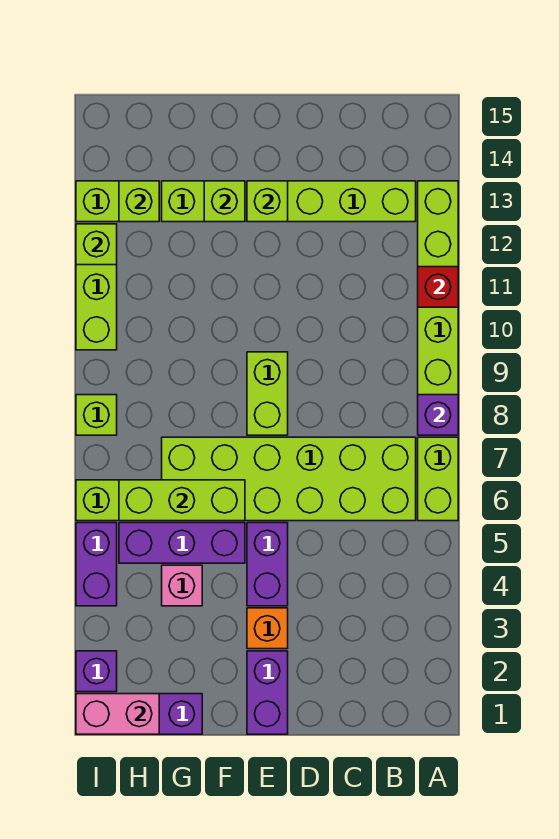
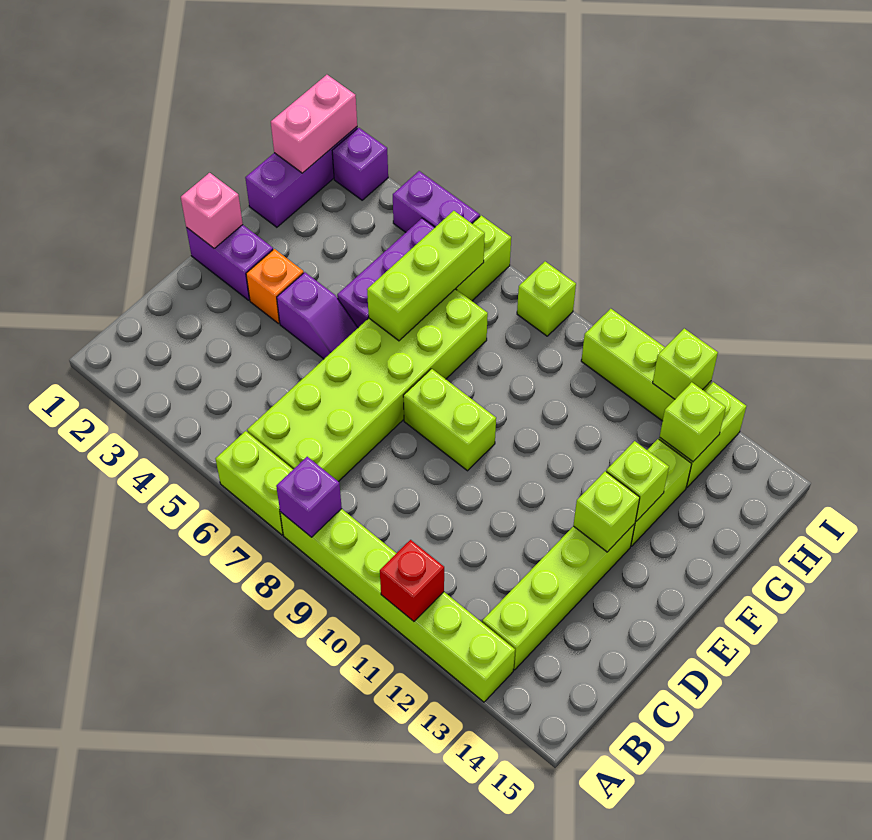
purple brick E4:E5 level 1 -> purple slope E4:E5 level 1 top 4
pink brick G4 level 1 -> pink brick E1 level 2

